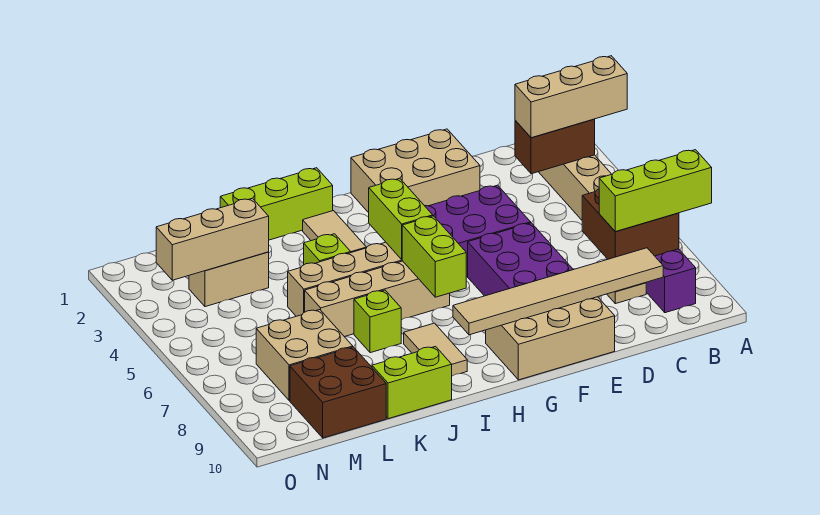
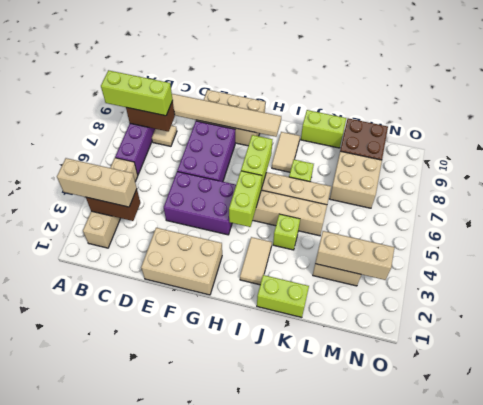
brown brick B7:C8 level 2 -> brown brick B8:C8 level 2
lime brick I1:K1 level 1 -> lime brick J1:K1 level 1

